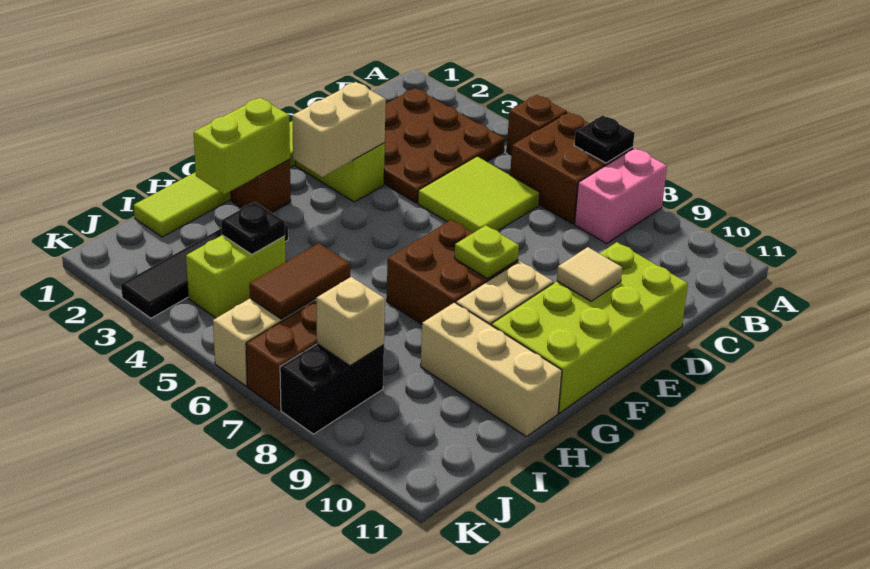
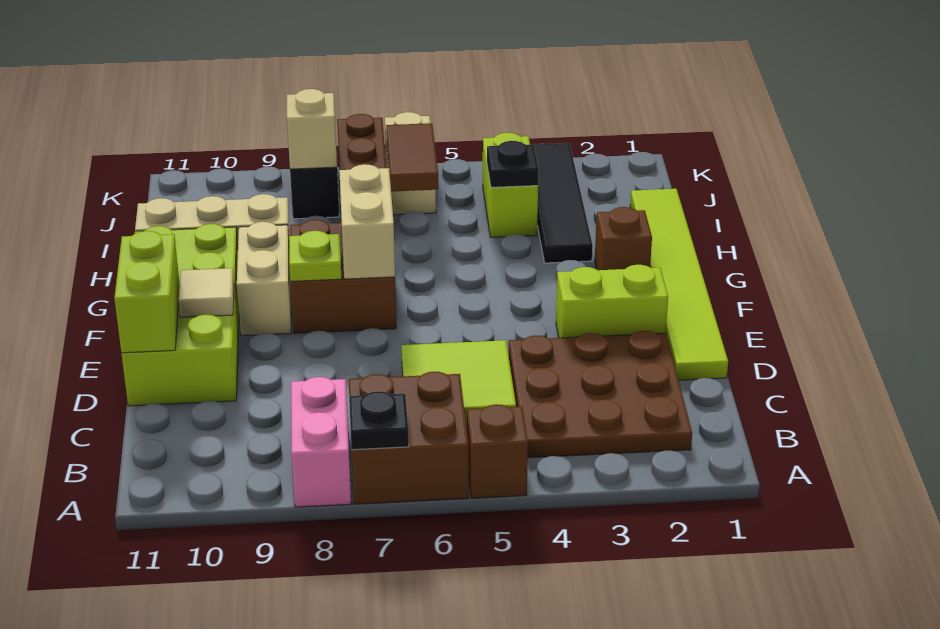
tan brick E3:F3 level 2 -> tan brick F7:G7 level 2
lime brick G2:H2 level 2 -> lime brick D11:E11 level 2

